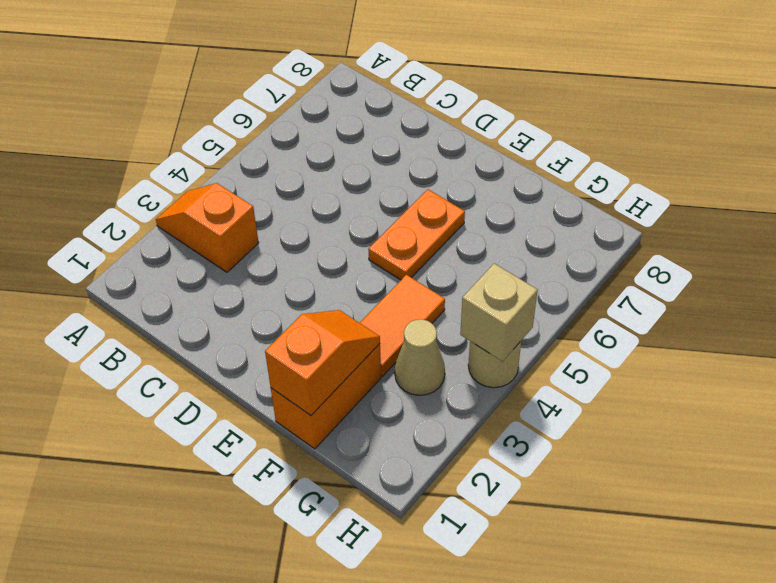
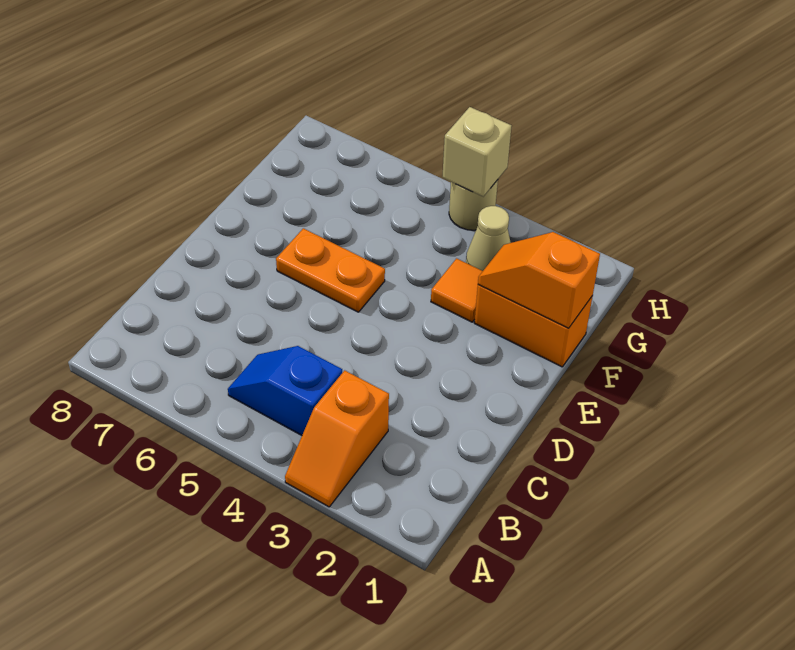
none -> blue slope B4:B5 level 1 top 4
orange tile F3:F4 level 1 -> orange tile F3 level 1

